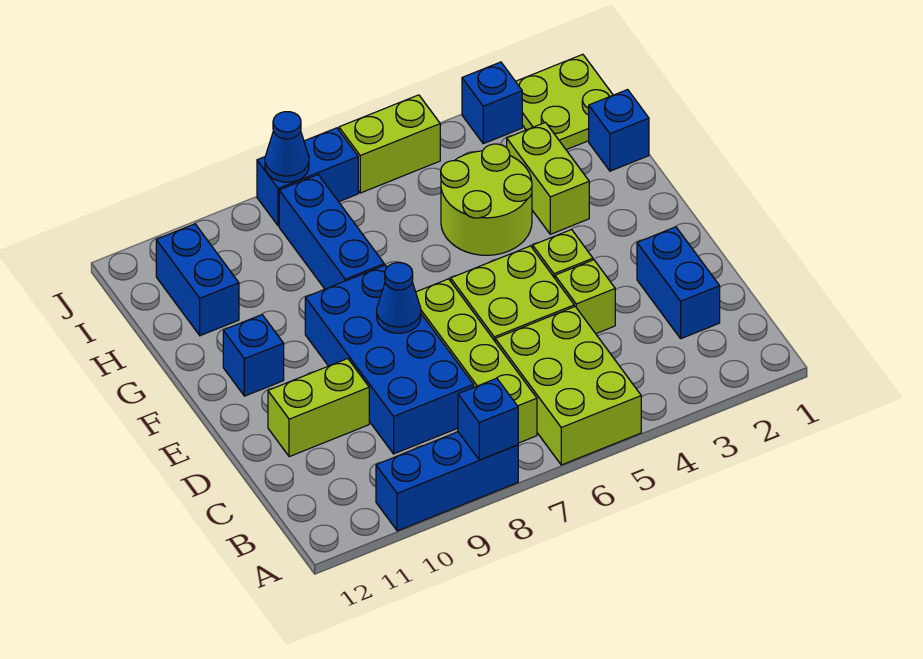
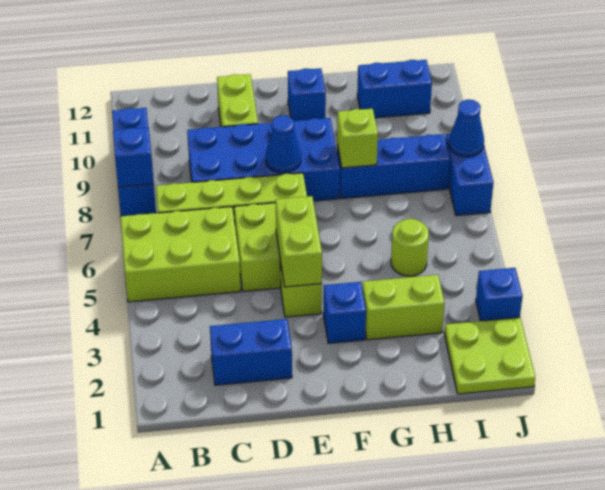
lime brick D4 level 1 -> lime brick G8 level 2
lime round brick G4:H5 level 1 -> lime round brick H5 level 1
blue brick H1 level 1 -> blue brick F3 level 1
lime brick J5:J6 level 1 -> lime brick E4:E5 level 2

